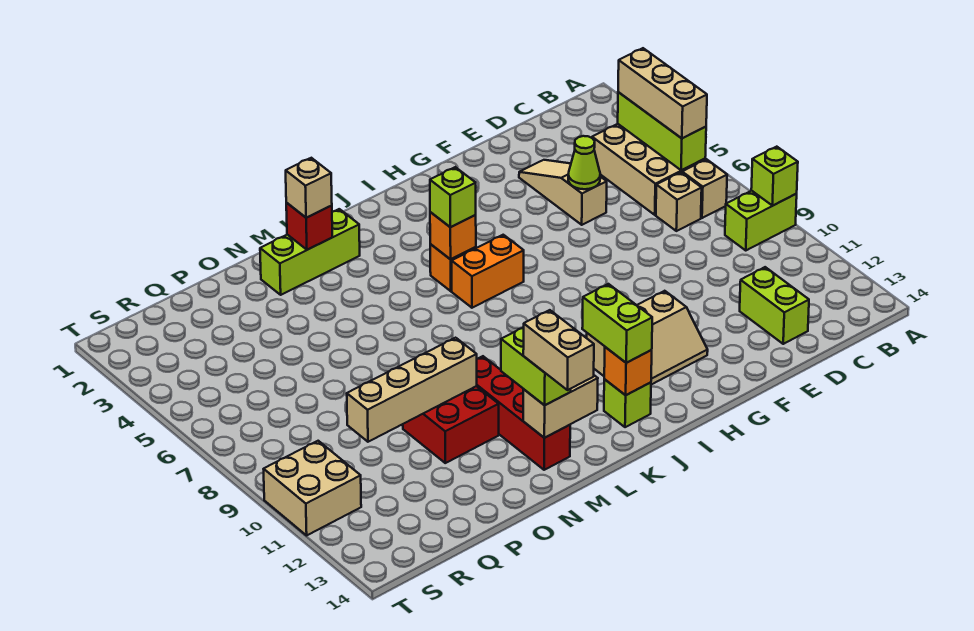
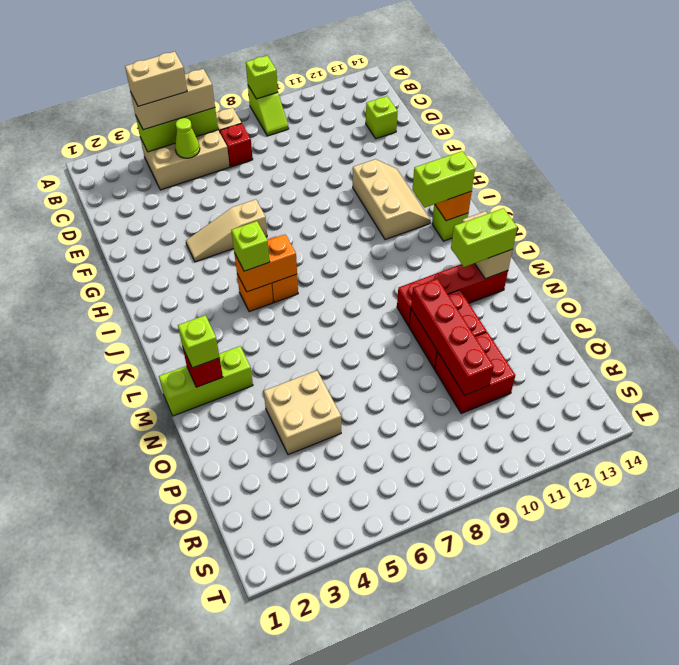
lime brick A9:B9 level 1 -> lime slope A9:B9 level 1 top A
tan brick C7 level 1 -> red brick C7 level 1
lime brick D12:D13 level 1 -> lime brick D13 level 1
tan slope E3:E5 level 1 top 5 -> tan slope G4:G6 level 1 top 6
lime cone E5 level 2 -> lime cone C5 level 2
orange brick J5 level 2 -> orange brick J5:J6 level 2
lime brick L2:N2 level 1 -> lime brick M1:M3 level 1
tan brick M2 level 3 -> lime brick M2 level 3
tan brick M13:M14 level 4 -> tan brick B4:B5 level 4
tan brick N10:Q10 level 2 -> red brick N10:Q10 level 2
none -> red brick P10:Q11 level 1
tan brick S10:T11 level 1 -> tan brick O4:P5 level 1

